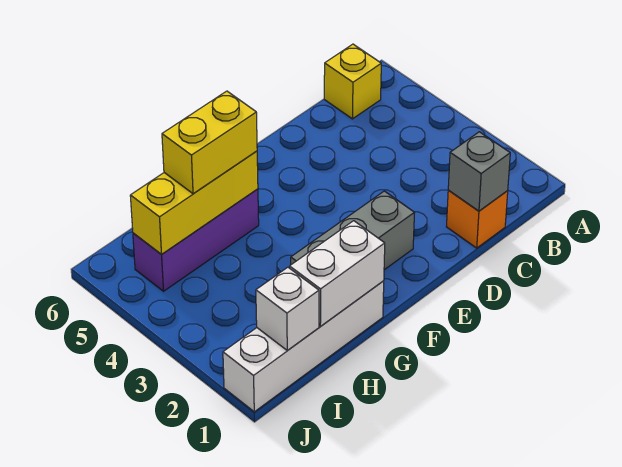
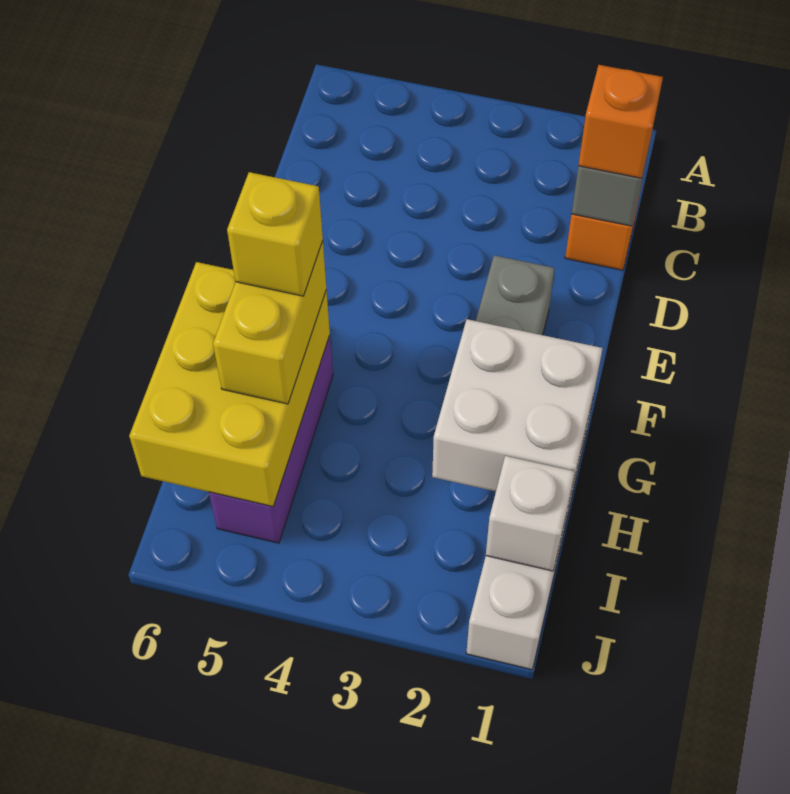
yellow brick B6 level 1 -> yellow brick G5 level 4
none -> orange brick C1 level 3
white brick G1:H1 level 2 -> white brick G1:H2 level 2
yellow brick G5:I5 level 2 -> yellow brick G5:I6 level 2

